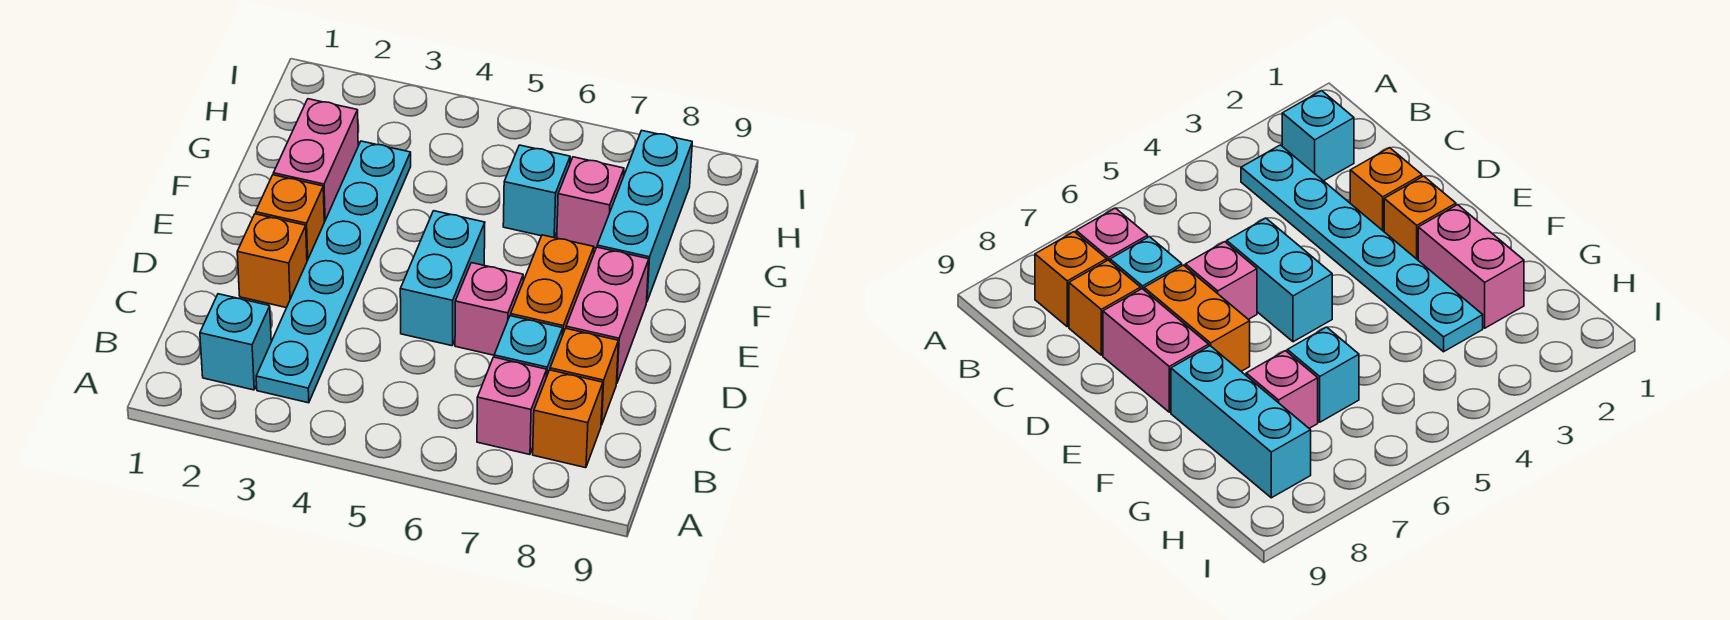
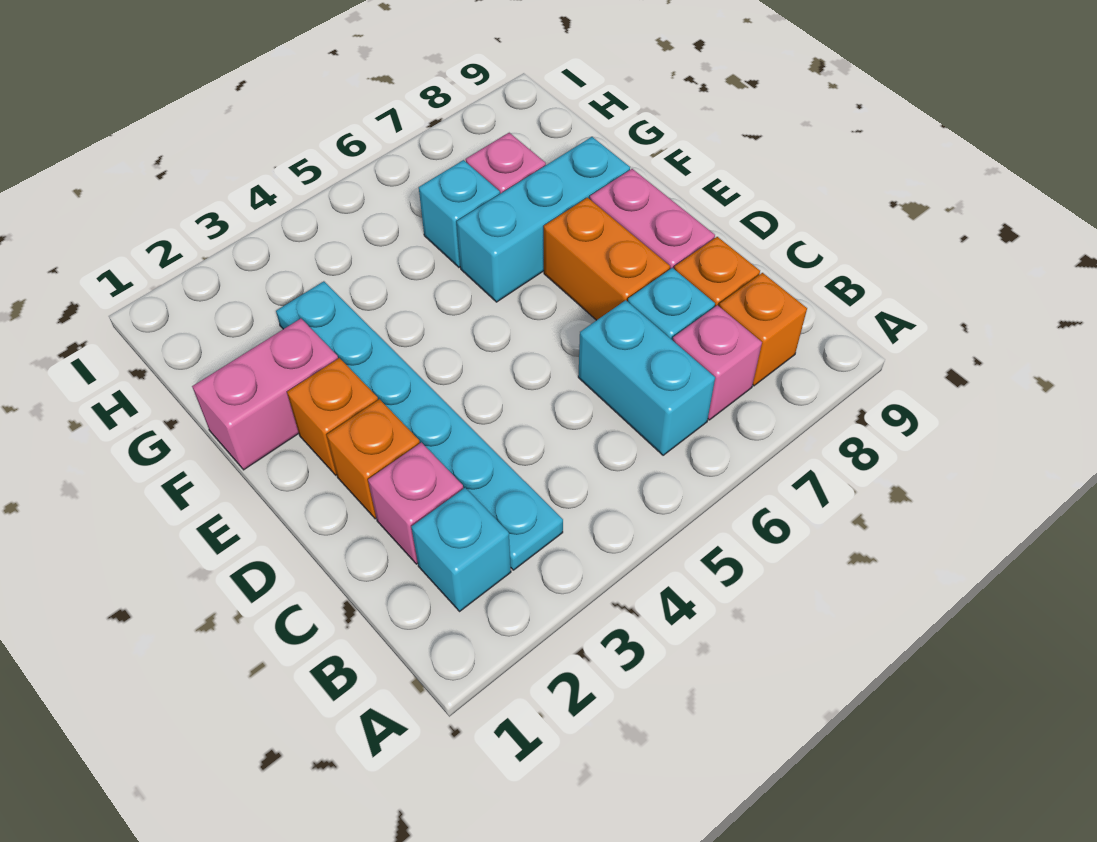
cyan brick D5:E5 level 1 -> cyan brick B6:C6 level 1
pink brick D6 level 1 -> pink brick C2 level 1
pink brick F2:G2 level 1 -> pink brick F1:F2 level 1
cyan brick F8:H8 level 1 -> cyan brick F6:F8 level 1

